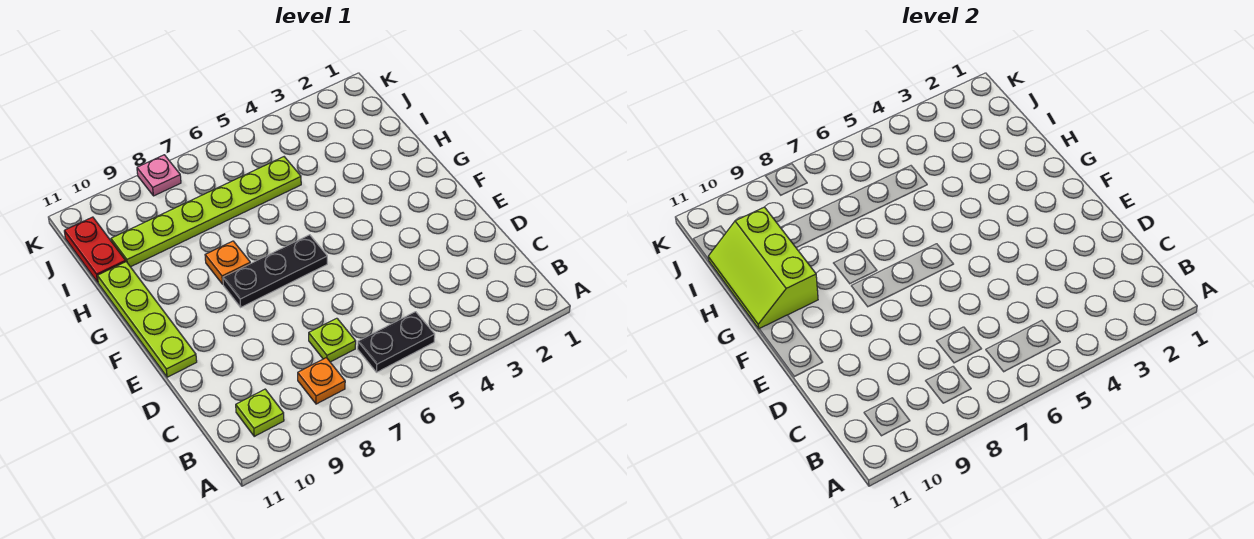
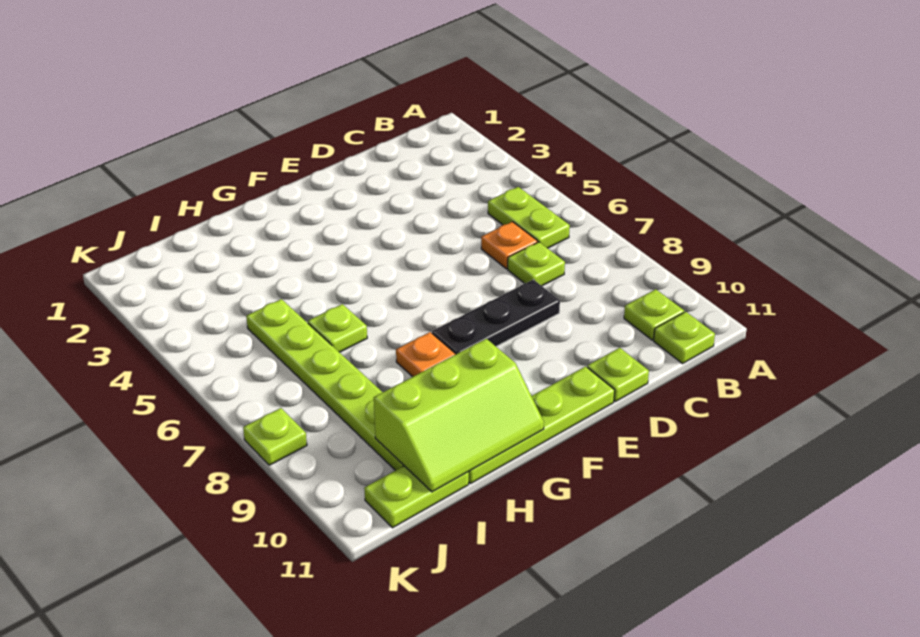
black plate B5:B6 level 1 -> lime plate B5:B6 level 1
orange plate B8 level 1 -> orange plate C6 level 1
none -> lime plate B11 level 1
none -> lime plate D11 level 1
black plate F6:F8 level 1 -> black plate D8:F8 level 1
none -> lime plate H6 level 1
red plate I11:J11 level 1 -> lime plate I11:J11 level 1
pink plate K8 level 1 -> lime plate K8 level 1

